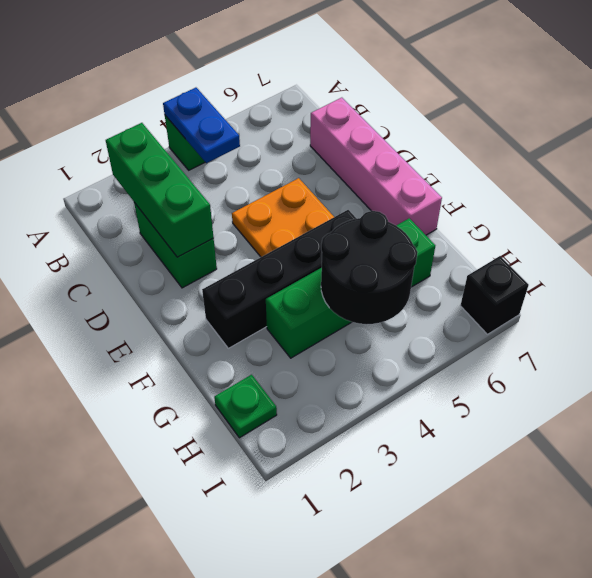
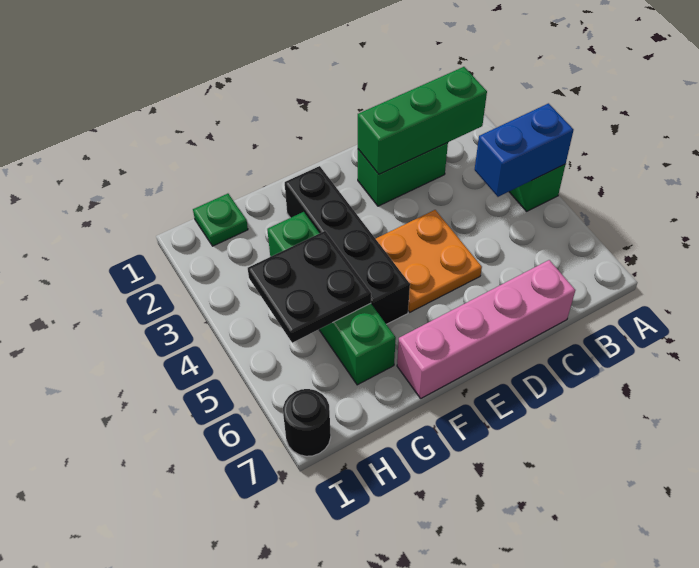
blue plate A4:B4 level 2 -> blue brick A4:B4 level 2
black round brick G4:H5 level 2 -> black plate G4:H5 level 2
black brick I7 level 1 -> black round brick I7 level 1

